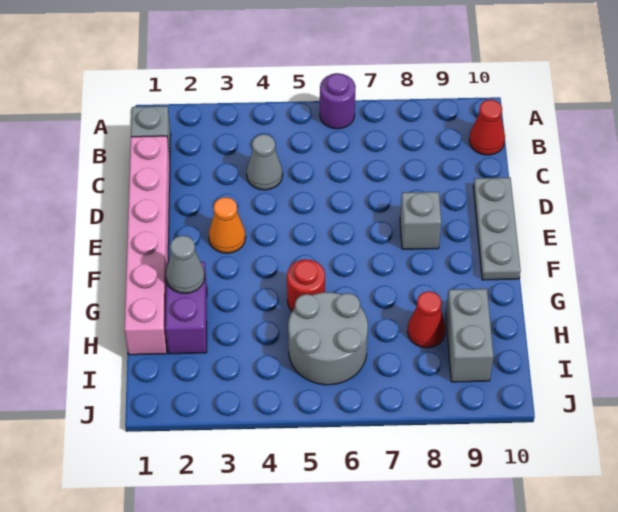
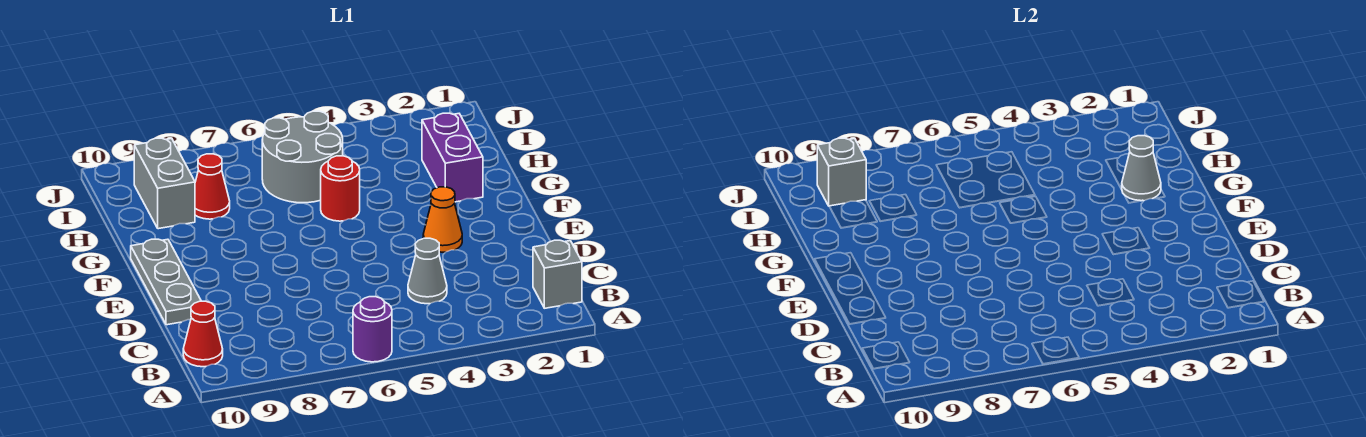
pink brick C1:H1 level 1 -> none
grey brick E8 level 1 -> grey brick I9 level 2

